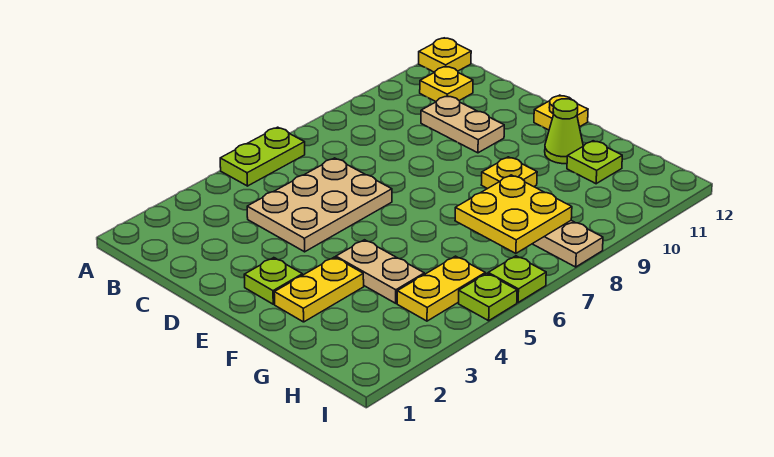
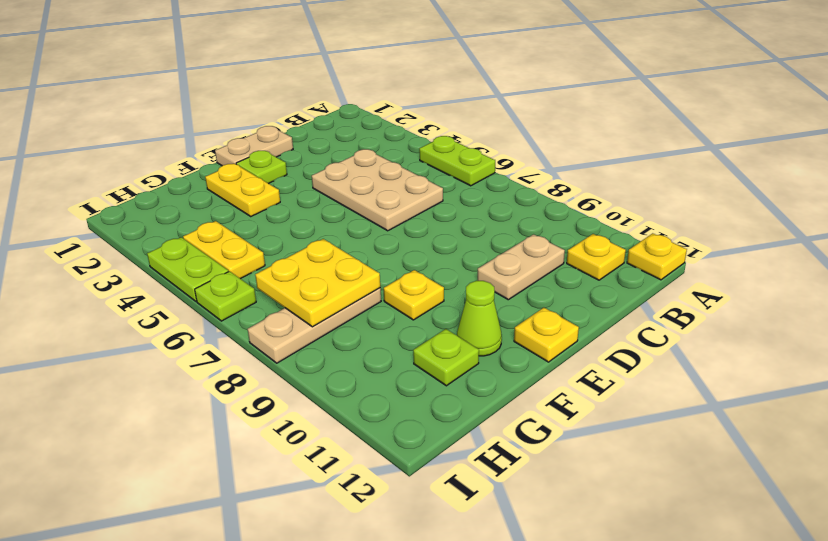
tan plate F4:G4 level 1 -> tan plate D1:E1 level 1
lime plate I5 level 1 -> lime plate I4:I5 level 1

